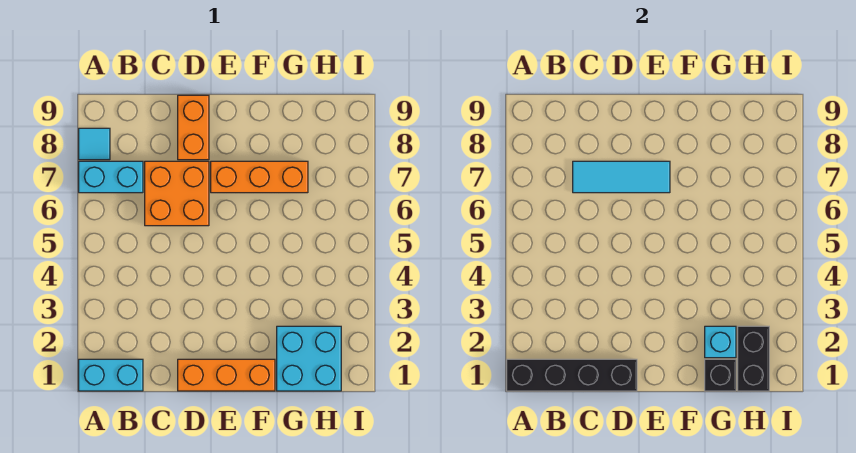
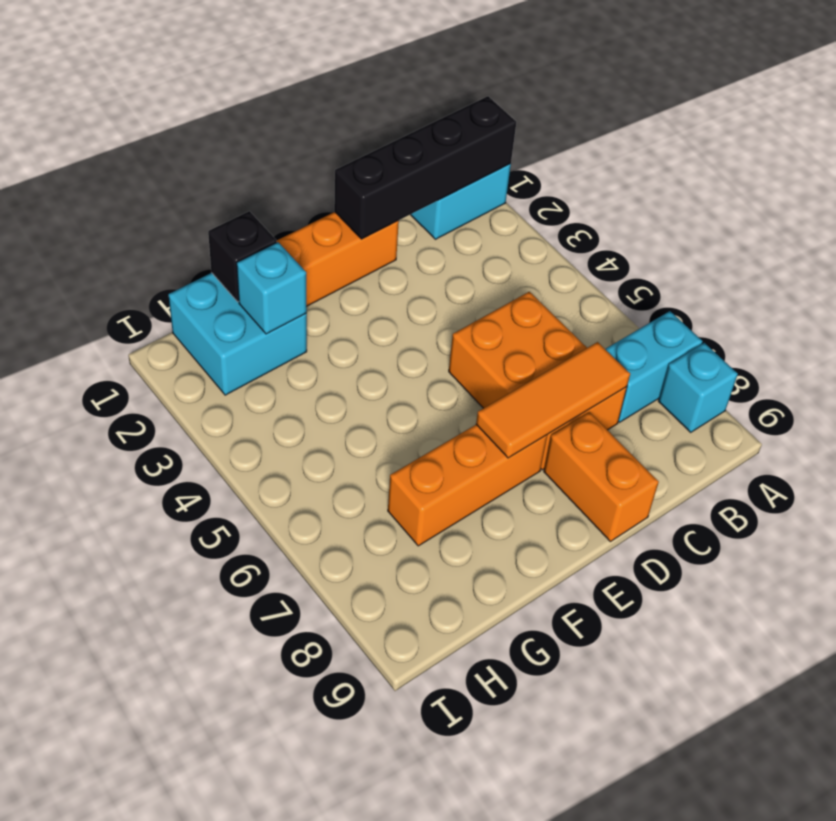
cyan tile A8 level 1 -> cyan brick A8 level 1
orange brick C6:D7 level 1 -> orange brick C5:D7 level 1
cyan tile C7:E7 level 2 -> orange tile C7:E7 level 2
black brick H1:H2 level 2 -> none

